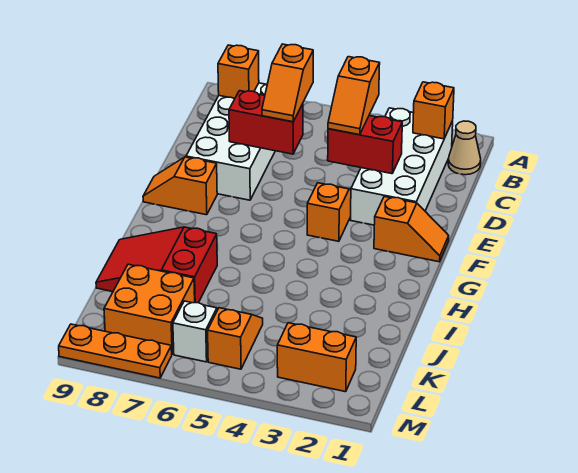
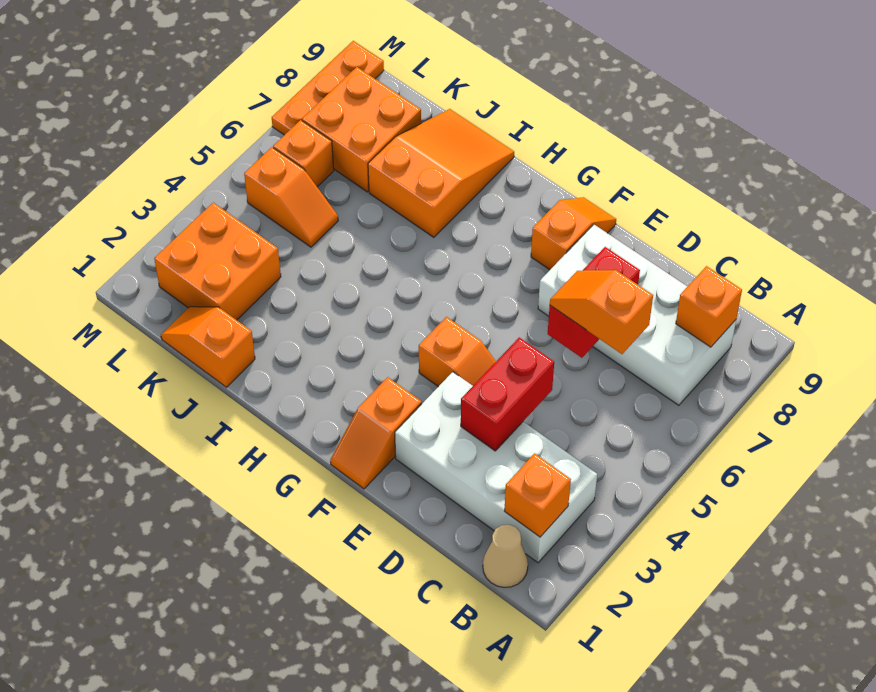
orange slope C4:D4 level 3 top C -> orange slope J1:K1 level 1 top J
red slope I7:J9 level 1 top 7 -> orange slope I7:J9 level 1 top 7
orange brick L2:L3 level 1 -> orange brick K2:L3 level 1
white brick L6 level 1 -> orange brick L6 level 1

